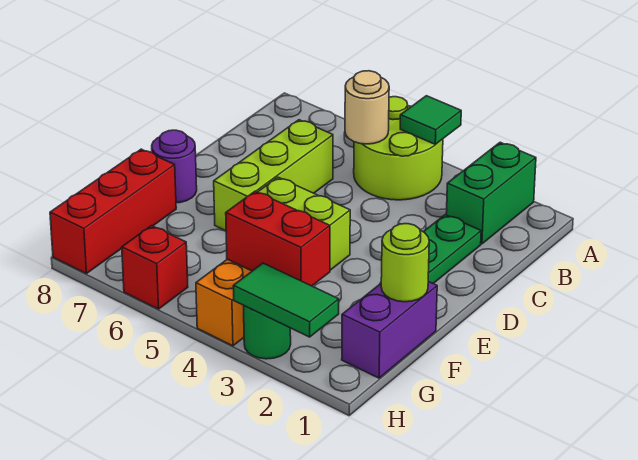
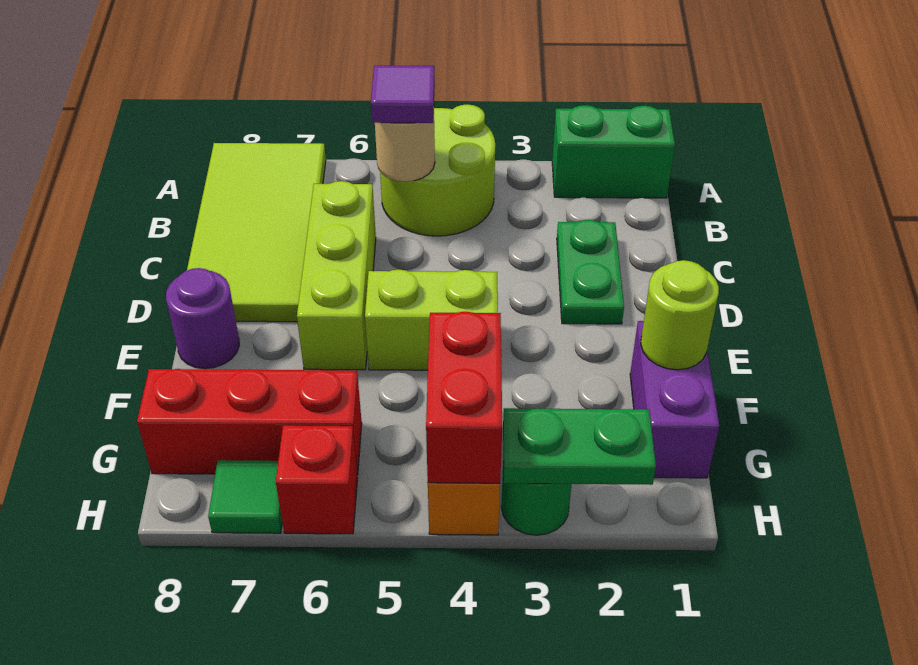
green brick A2:B2 level 1 -> green brick A1:A2 level 1
green tile A4 level 2 -> green tile H7 level 1
none -> lime tile A7:D8 level 1
none -> purple tile B5 level 3
red brick F8:H8 level 1 -> red brick G6:G8 level 1
red brick G3:G4 level 2 -> red brick G4:H4 level 2
green tile H2:H3 level 2 -> green plate H2:H3 level 2

